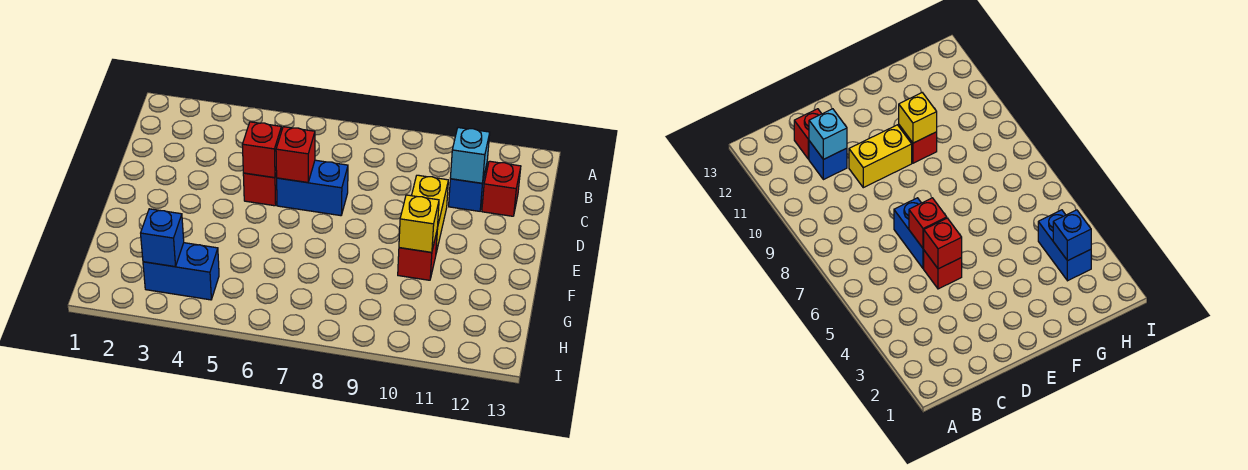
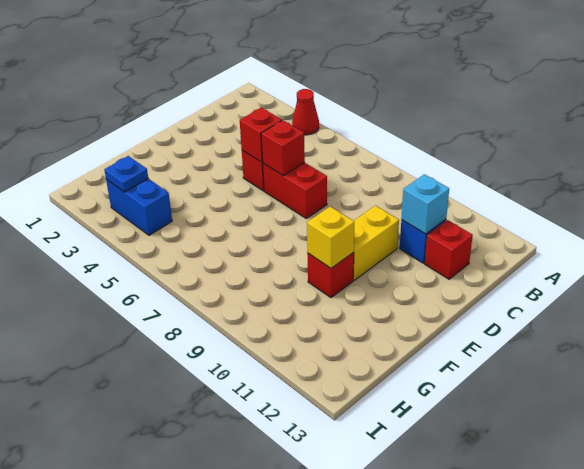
none -> red cone A4 level 1
blue brick D6:D7 level 1 -> red brick D6:D7 level 1
blue brick H3 level 2 -> blue plate H3 level 2

